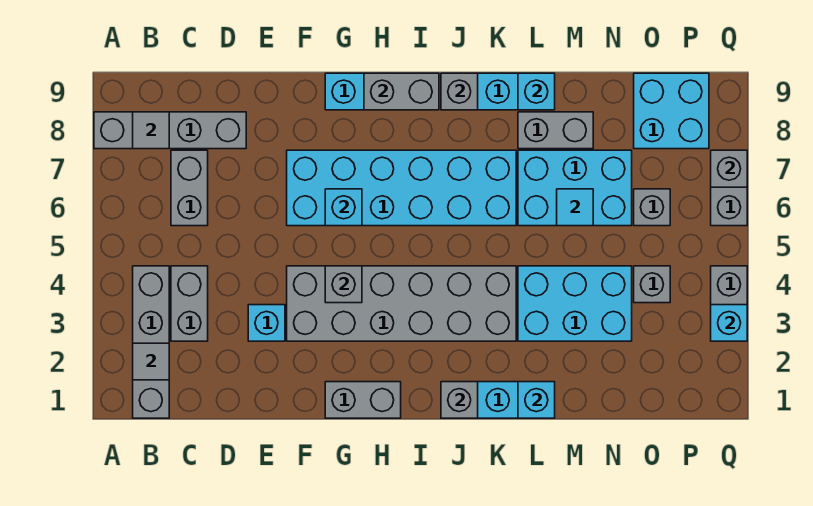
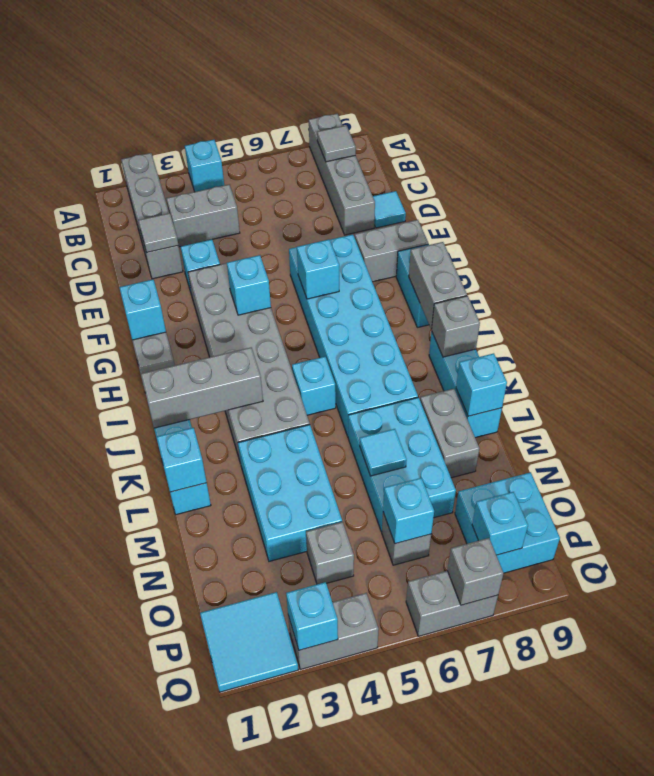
none -> cyan brick A4 level 1
grey brick B1:B4 level 1 -> grey brick A2:D2 level 1
grey tile B2 level 2 -> grey tile D2 level 2
grey brick C6:C7 level 1 -> grey brick F8:F9 level 1
none -> cyan tile D9 level 1
none -> cyan brick G1 level 2
grey brick G4 level 2 -> cyan brick G4 level 2
grey brick J1 level 2 -> grey brick J1:J3 level 2
none -> cyan brick J5 level 1
none -> cyan brick O6 level 2
none -> cyan tile P1:Q2 level 1
none -> cyan brick P8 level 2

